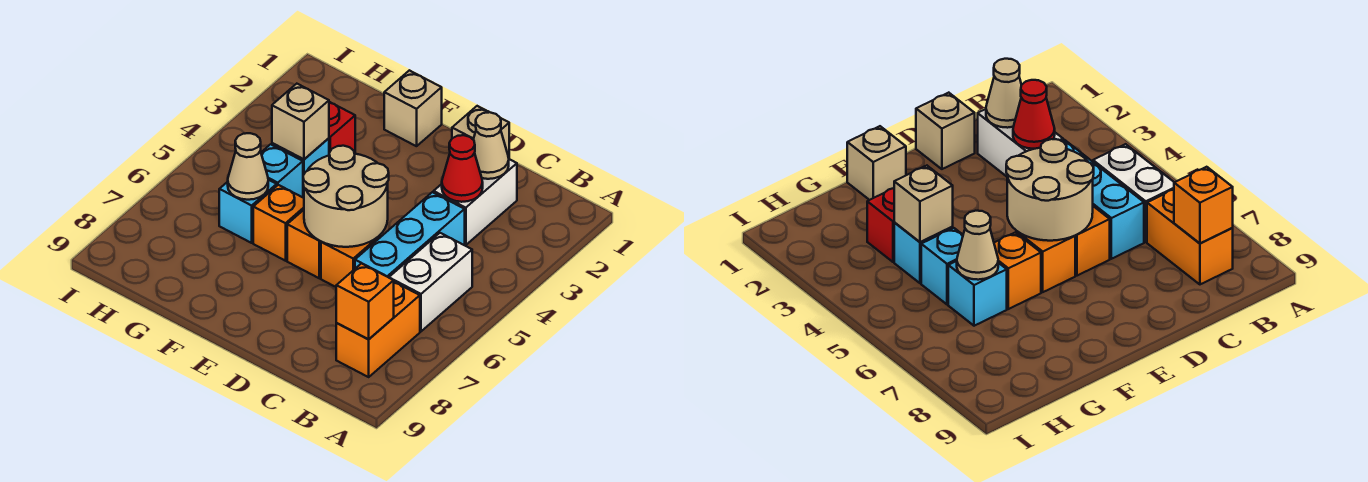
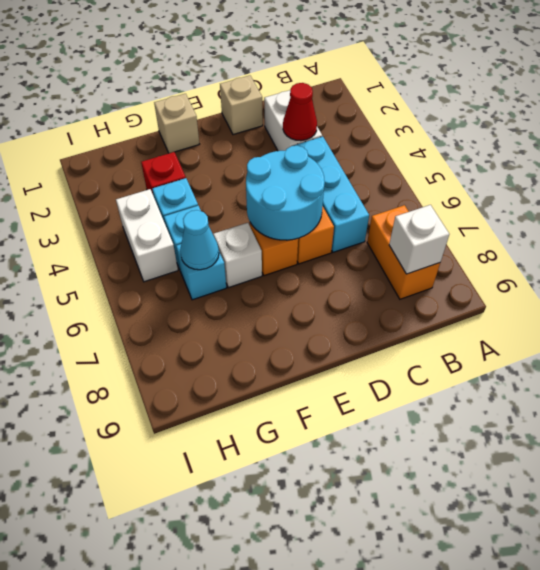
white brick B5:B6 level 1 -> white brick H4:H5 level 1
orange brick B8 level 2 -> white brick B8 level 2
tan cone C2 level 2 -> none
tan round brick D5:E6 level 2 -> cyan round brick D5:E6 level 2
orange brick F6 level 1 -> white brick F6 level 1
tan brick G4 level 2 -> none
tan cone G6 level 2 -> cyan cone G6 level 2

